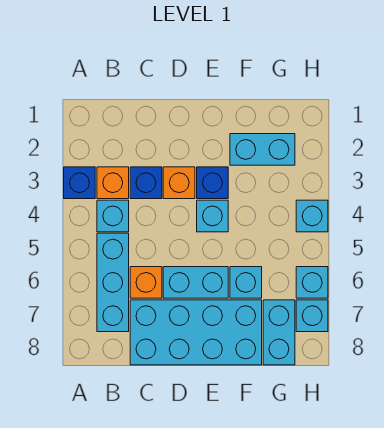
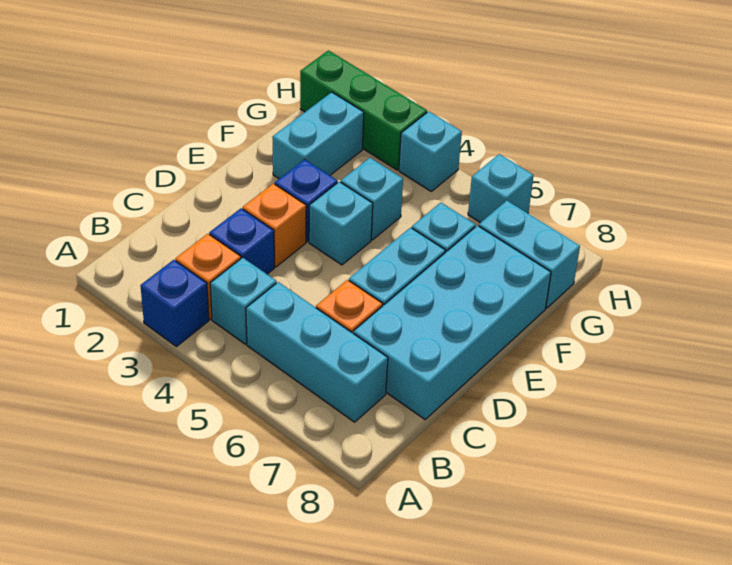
none -> green brick H1:H3 level 1
cyan brick H7 level 1 -> cyan brick F4 level 1

